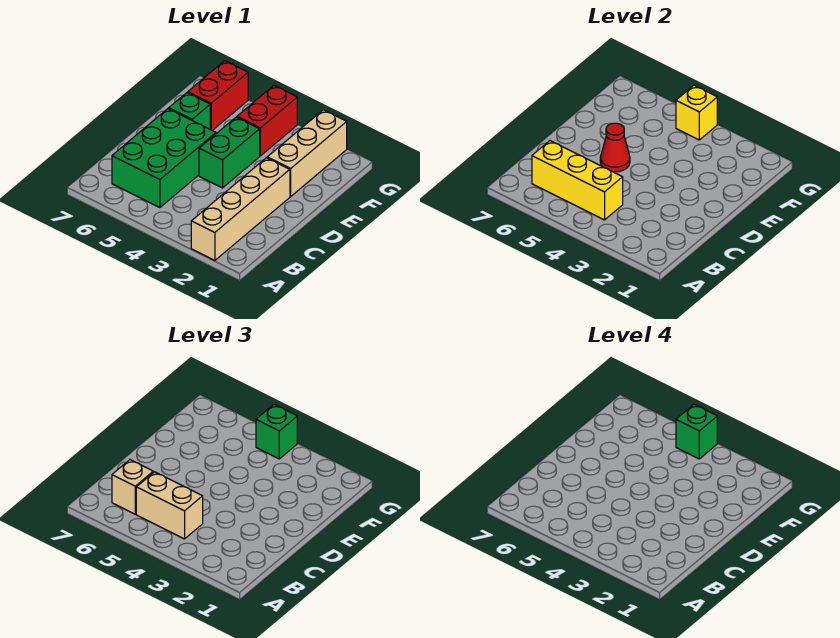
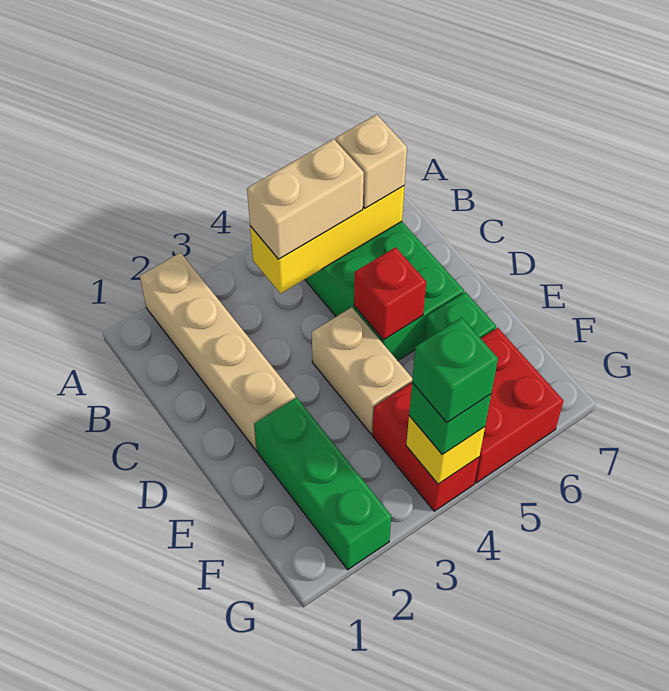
green brick D4:E4 level 1 -> tan brick D4:E4 level 1
red cone D5 level 2 -> red brick D5 level 2
tan brick E2:G2 level 1 -> green brick E2:G2 level 1
red brick F6:G6 level 1 -> red brick F5:G6 level 1

